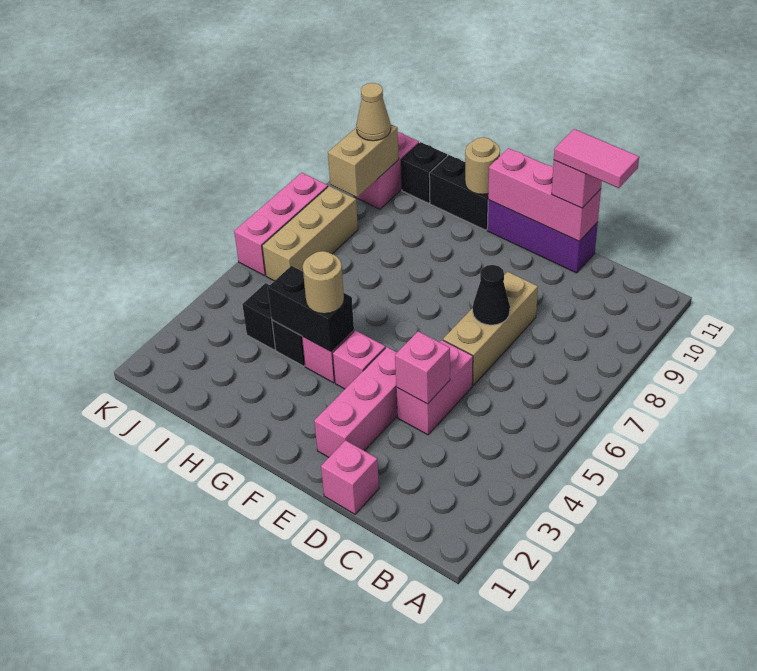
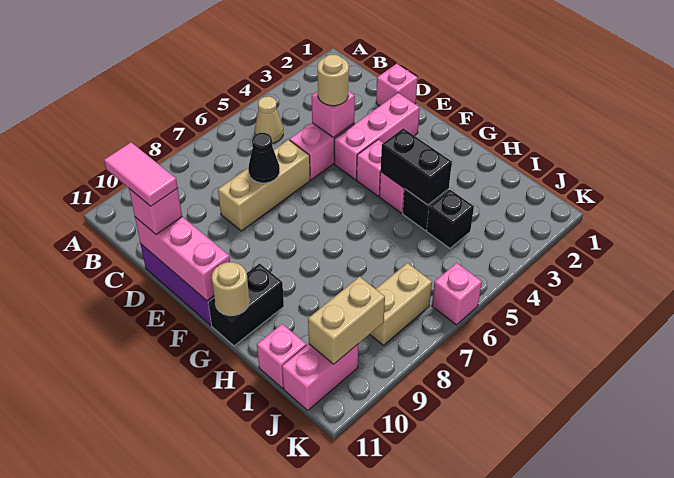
tan round brick G4 level 3 -> tan round brick D4 level 3
black brick G11:H11 level 1 -> black brick G10:G11 level 1
black brick I11 level 1 -> pink brick I11 level 1
tan brick J6:J8 level 1 -> tan brick J7:J8 level 1
tan cone J10 level 3 -> tan cone B5 level 1
pink brick K6:K8 level 1 -> pink brick K6 level 1

